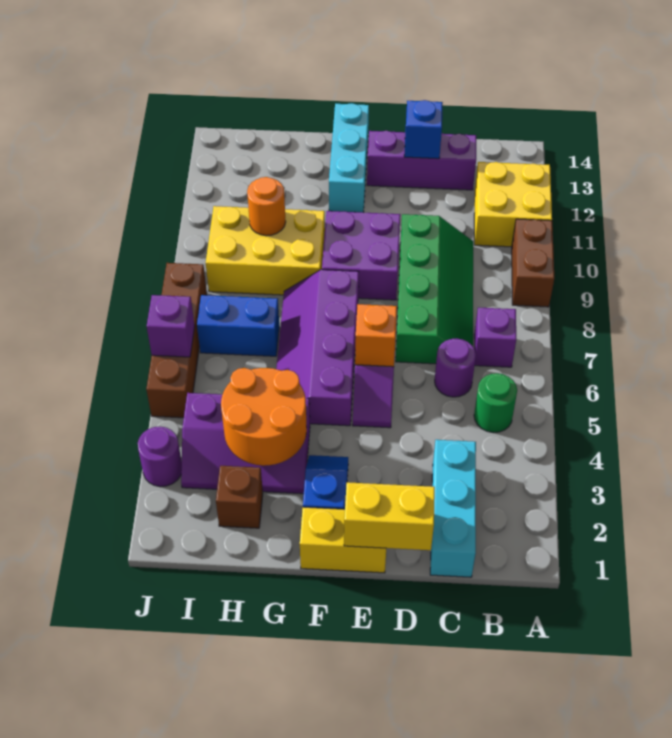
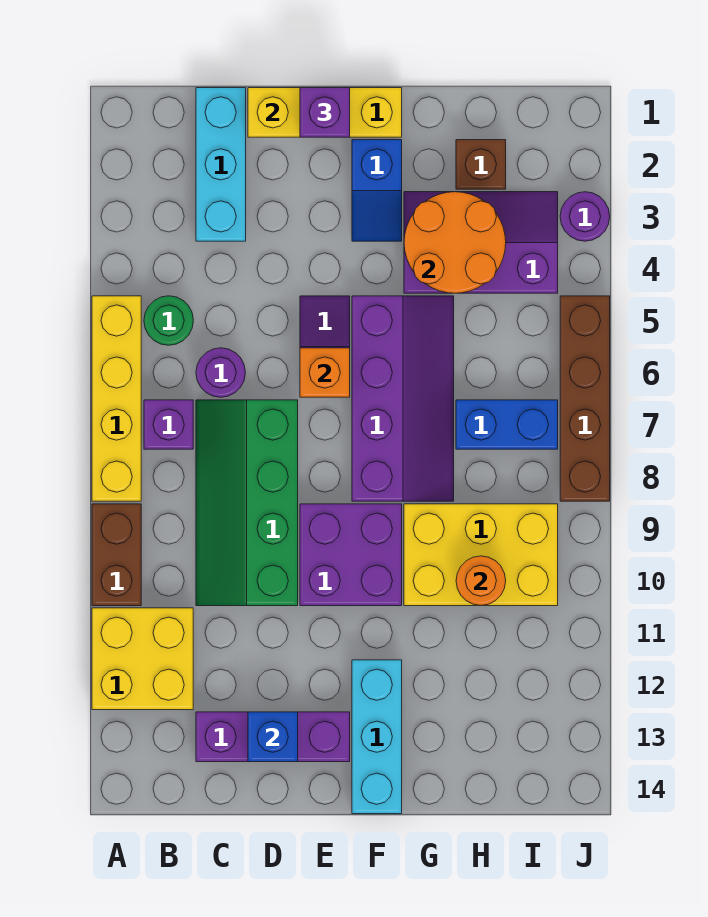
none -> yellow brick A5:A8 level 1
purple brick J6 level 2 -> purple brick E1 level 3

